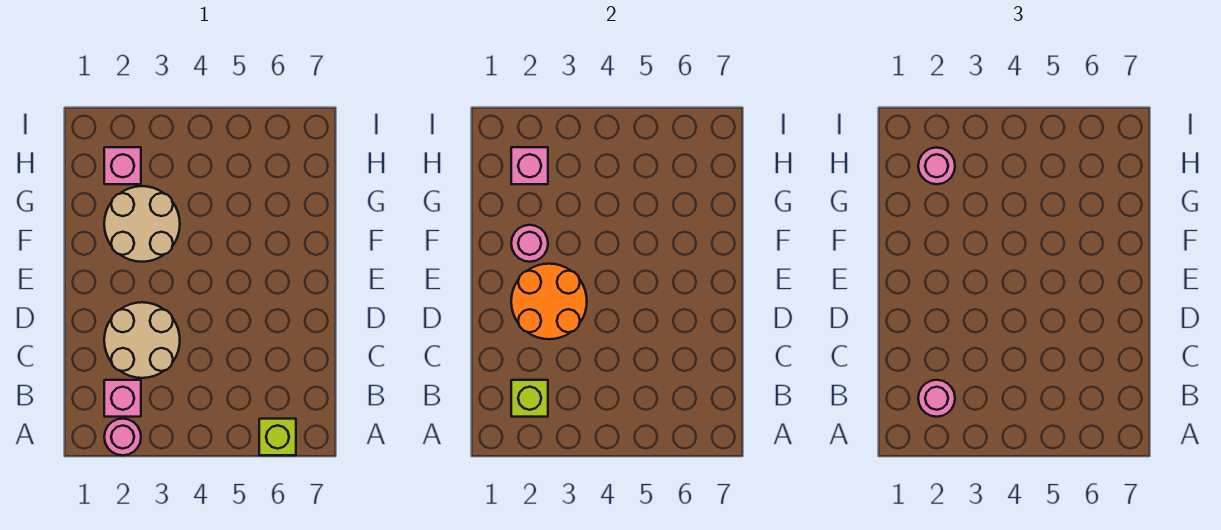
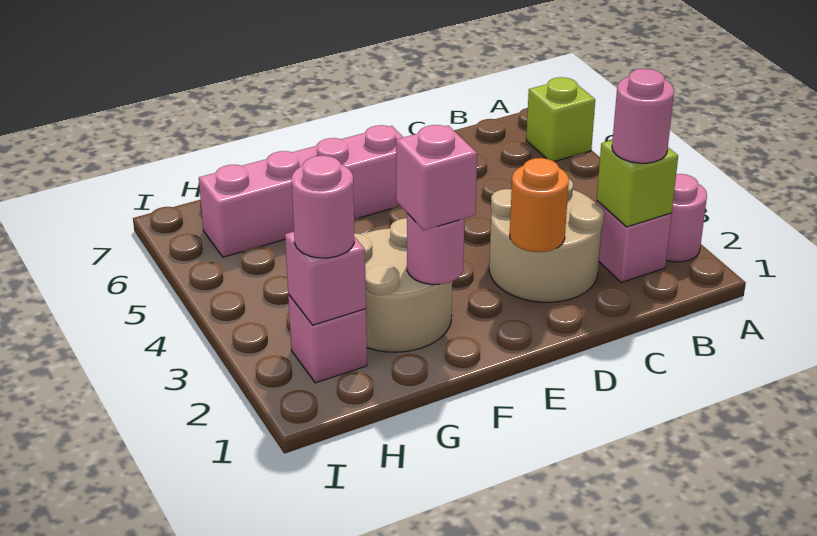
orange round brick D2:E3 level 2 -> orange round brick D2 level 2
none -> pink brick E6:H6 level 1
none -> pink brick F2 level 3

